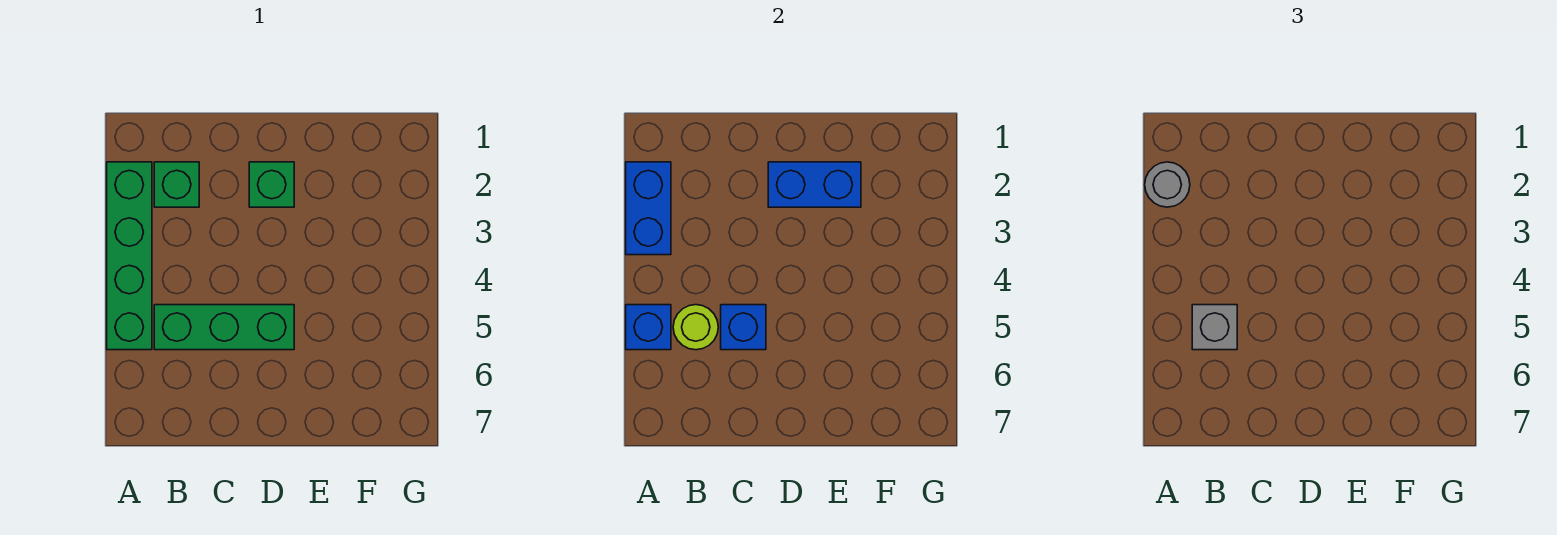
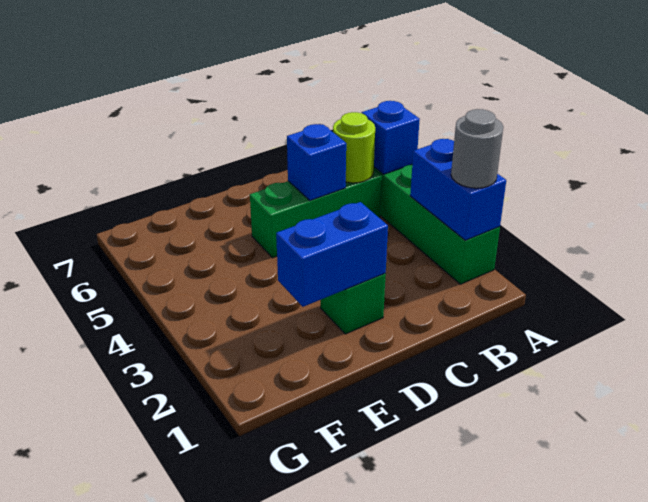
green brick B2 level 1 -> none
grey brick B5 level 3 -> none

